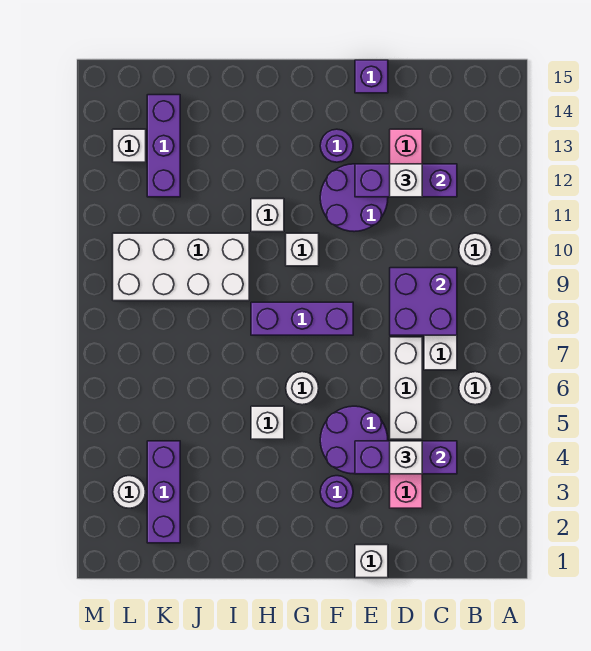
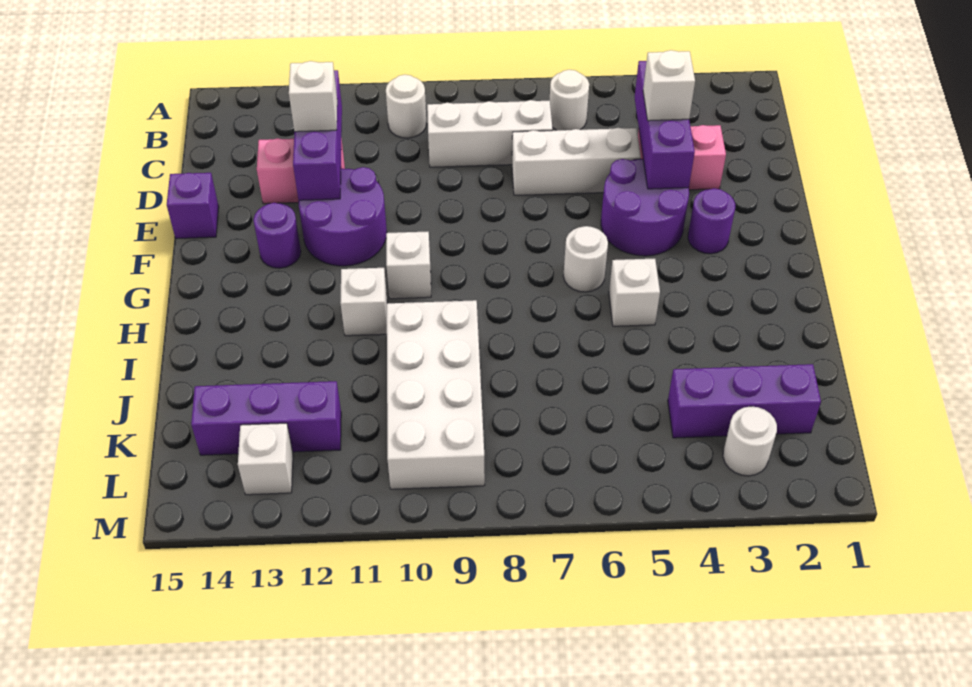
purple brick C8:D9 level 2 -> none
white brick E1 level 1 -> none
purple brick F8:H8 level 1 -> none

